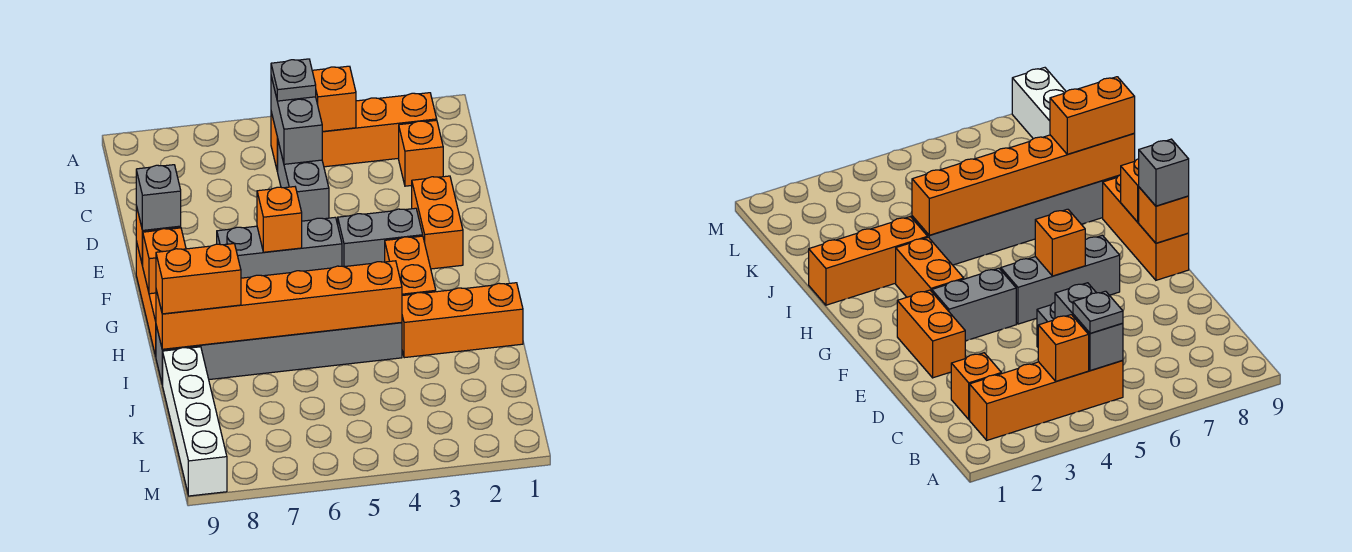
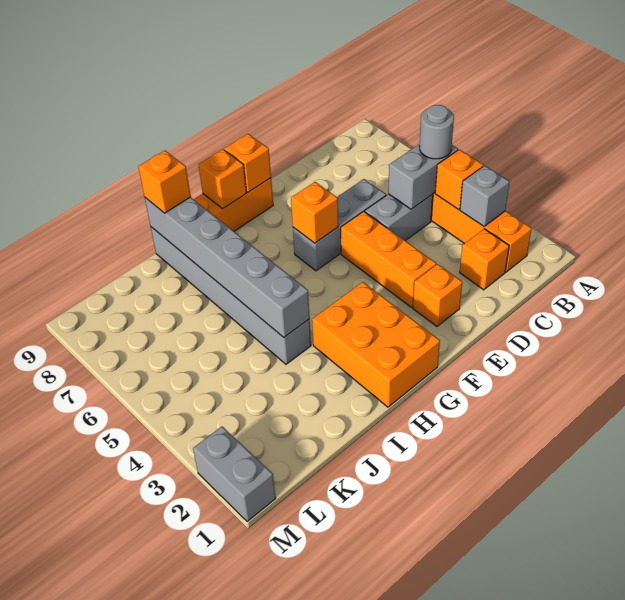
grey plate B5 level 3 -> grey round brick B5 level 3
orange brick E2:F2 level 1 -> orange brick E2 level 1
grey brick F3:F4 level 1 -> grey brick M1:M2 level 1
grey brick F5:F7 level 1 -> grey brick D6:F6 level 1
grey brick F9 level 3 -> grey brick B3 level 2
orange brick G3:H3 level 1 -> orange brick G1:H3 level 1
orange brick I1:I3 level 1 -> orange brick E3:E5 level 1
orange brick I4:I9 level 2 -> grey brick I4:I9 level 2
orange brick I8:I9 level 3 -> orange brick I9 level 3
white brick J9:M9 level 1 -> none

